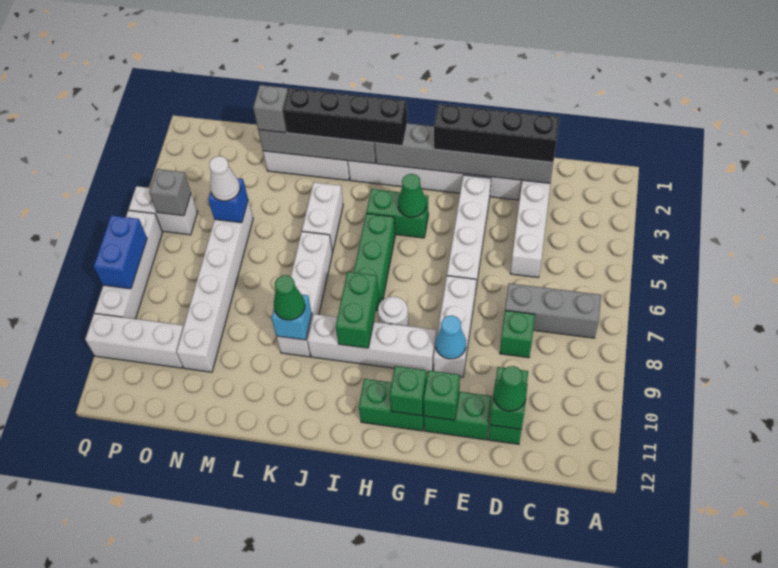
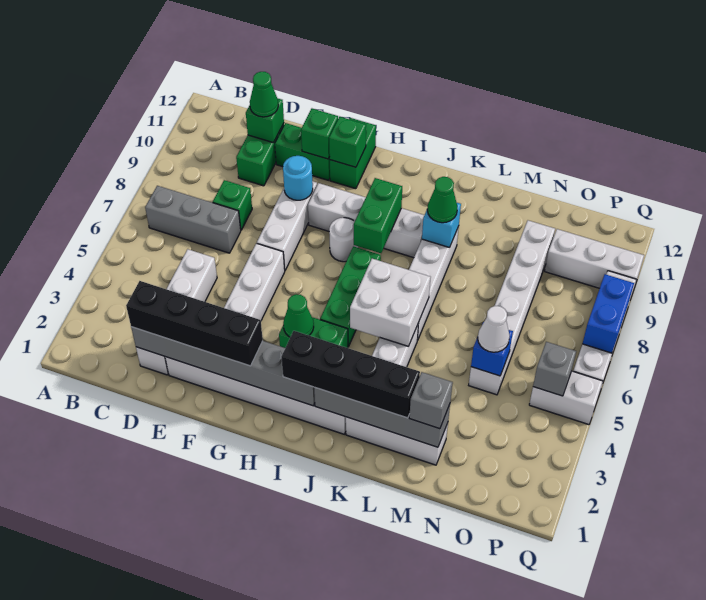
cyan cone F9 level 2 -> cyan round brick F9 level 2
green brick G11:H11 level 1 -> green brick G11:G12 level 1
none -> white brick J5:K6 level 2

